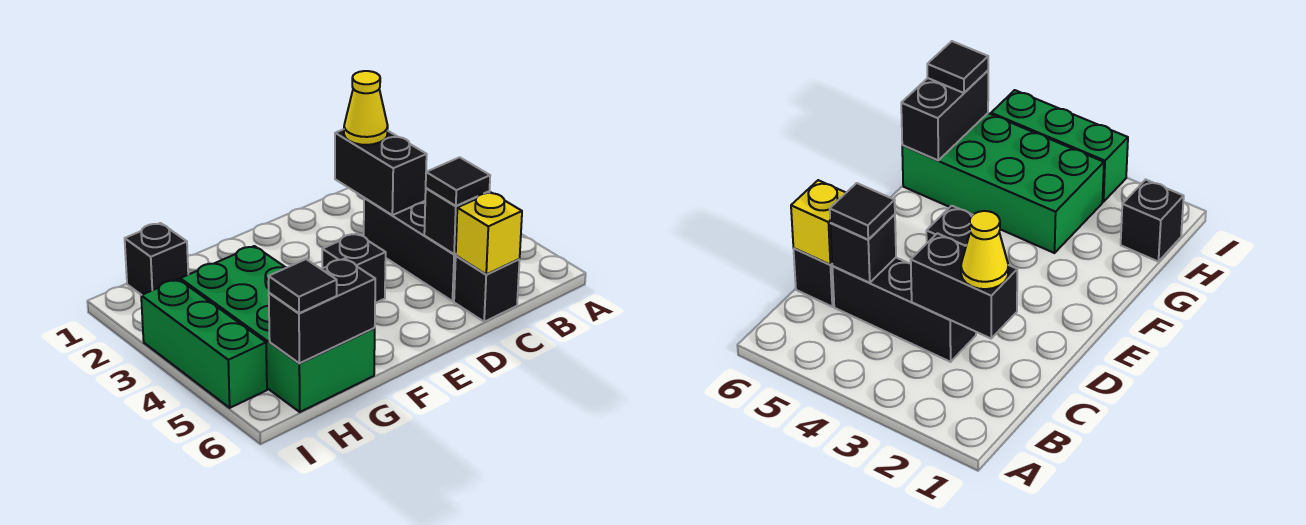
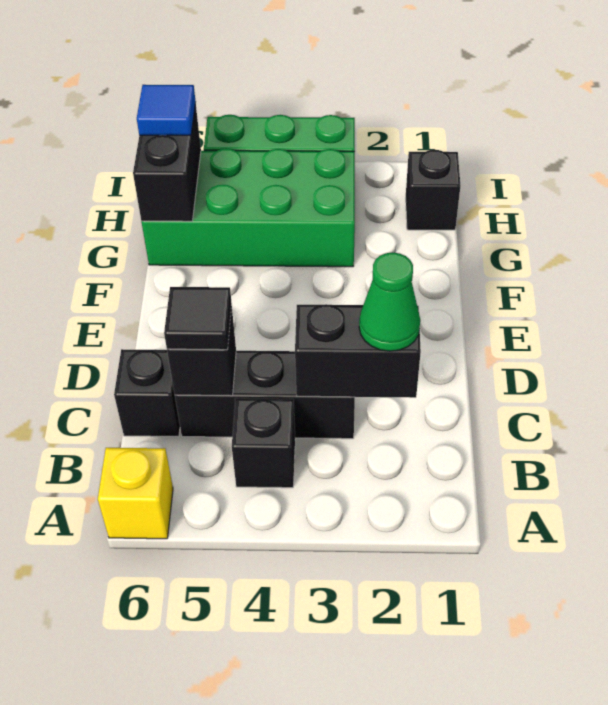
yellow cone C2 level 3 -> green cone C2 level 3
yellow brick C6 level 2 -> yellow brick A6 level 1
black brick E4 level 1 -> black brick B4 level 1
black tile H6 level 3 -> blue tile H6 level 3

